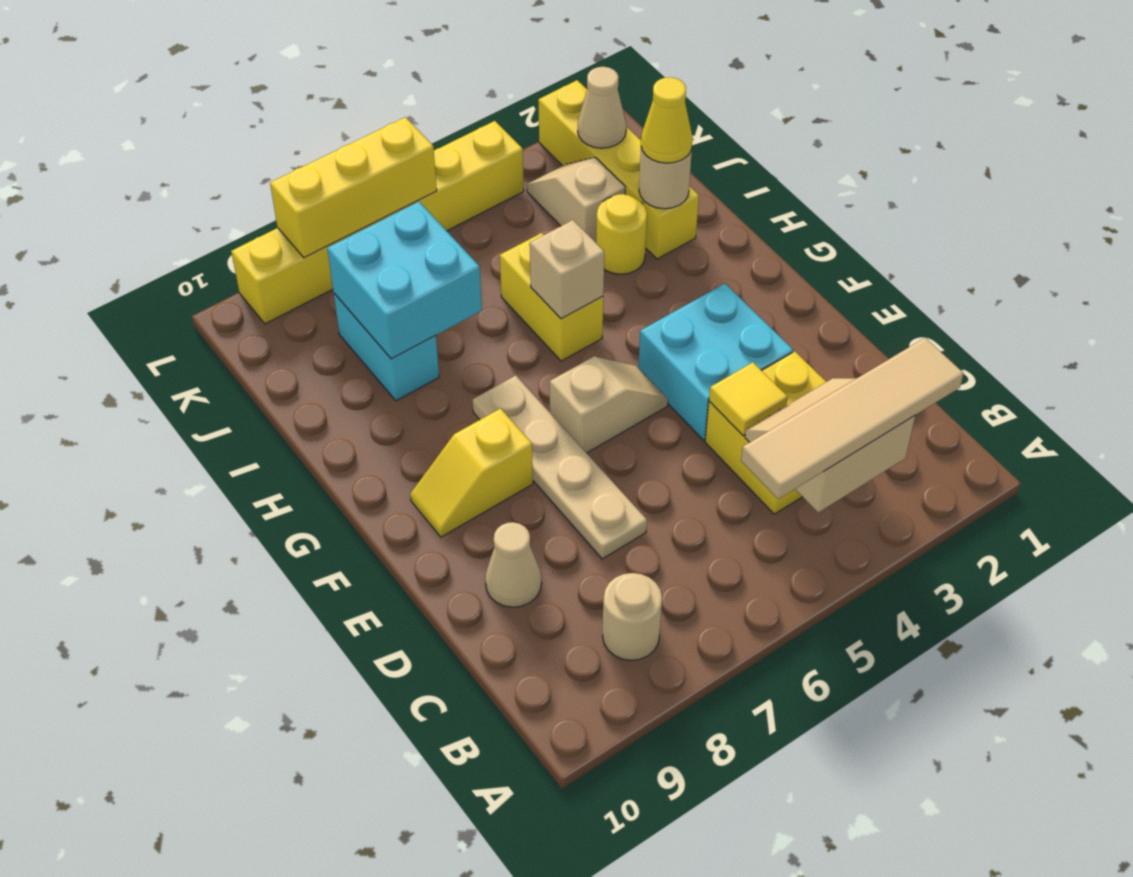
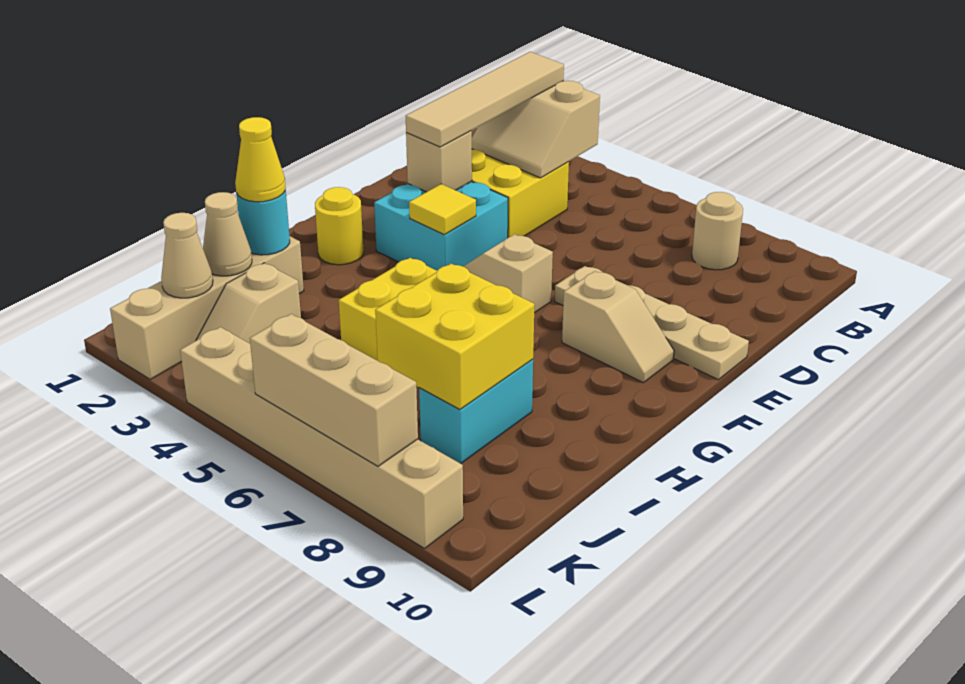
tan tile B2:B5 level 3 -> tan tile B3:E3 level 3
yellow tile D4 level 2 -> yellow tile F4 level 2
tan plate D7:G7 level 1 -> tan plate E7:E10 level 1
tan cone D9 level 1 -> tan cone J2 level 2
yellow slope F8:F9 level 1 top 8 -> tan slope F8:F9 level 1 top 8
tan brick H5 level 2 -> tan brick E3 level 2
yellow brick I2:L2 level 1 -> tan brick I2:L2 level 1
tan round brick I2 level 2 -> cyan round brick I2 level 2
yellow round brick I3 level 1 -> yellow round brick G2 level 1
cyan brick I7:J8 level 2 -> yellow brick I7:J8 level 2
yellow brick L4:L9 level 1 -> tan brick L4:L9 level 1
yellow brick L6:L8 level 2 -> tan brick L6:L8 level 2

